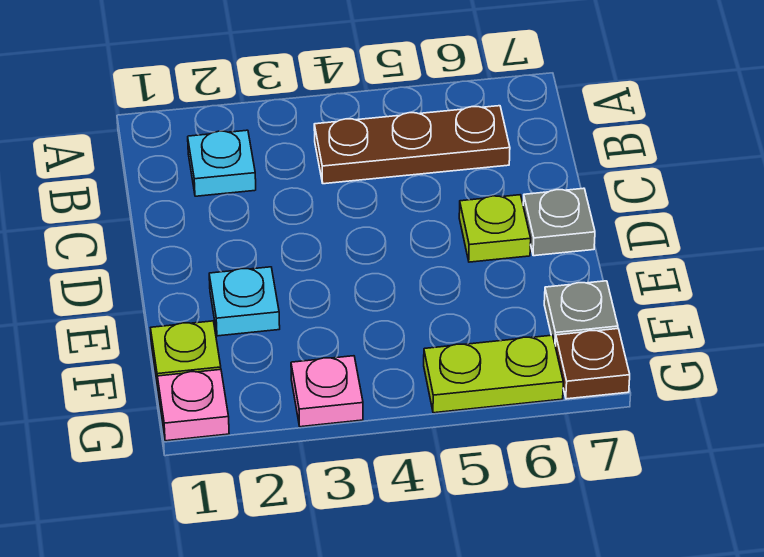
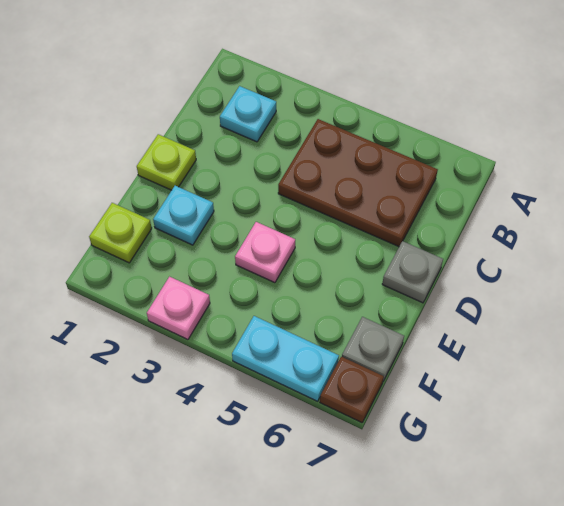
brown plate B4:B6 level 1 -> brown plate B4:C6 level 1
lime plate D6 level 1 -> lime plate D1 level 1
pink plate G1 level 1 -> pink plate E4 level 1
lime plate G5:G6 level 1 -> cyan plate G5:G6 level 1

